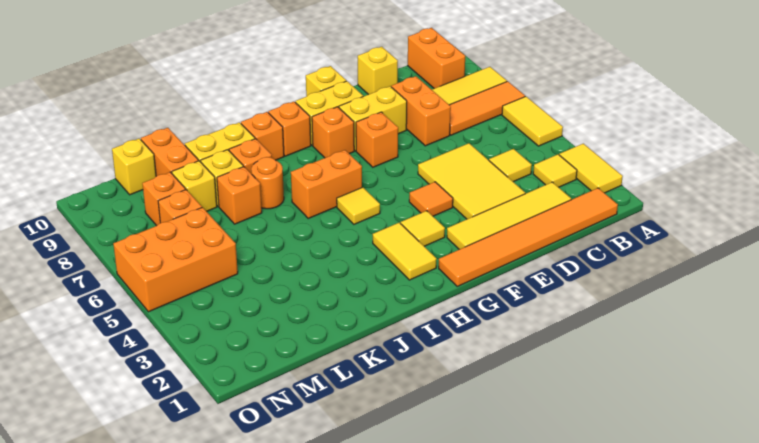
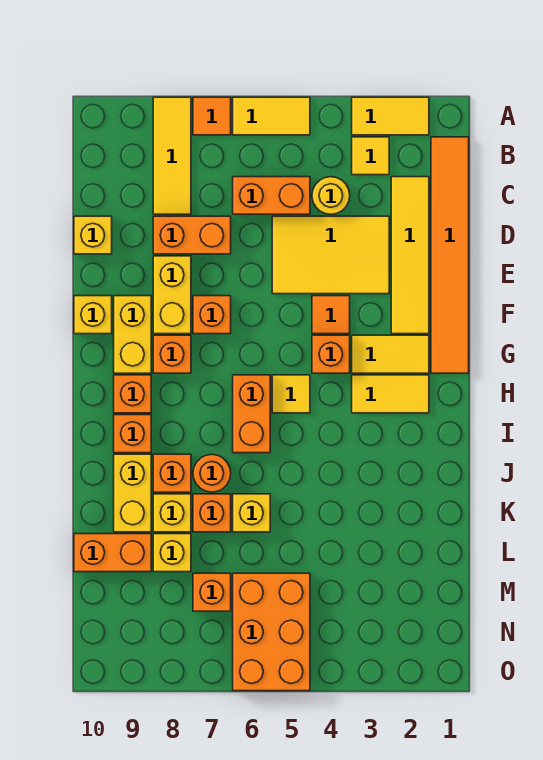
orange tile A7:C7 level 1 -> orange tile A7 level 1
orange brick B9:B10 level 1 -> orange brick C5:C6 level 1
yellow tile C4 level 1 -> yellow round brick C4 level 1
yellow tile G3 level 1 -> yellow tile G2:G3 level 1
orange brick M8 level 1 -> orange brick G4 level 1
yellow brick M10 level 1 -> yellow brick K6 level 1

